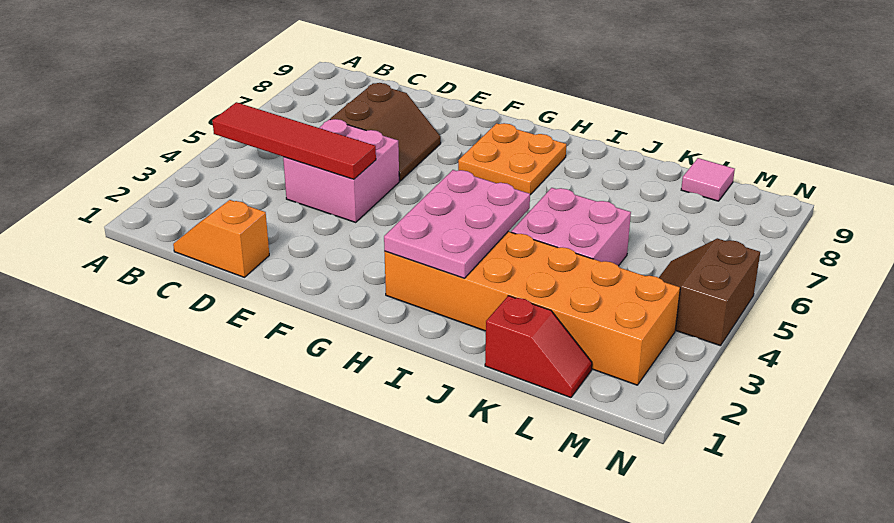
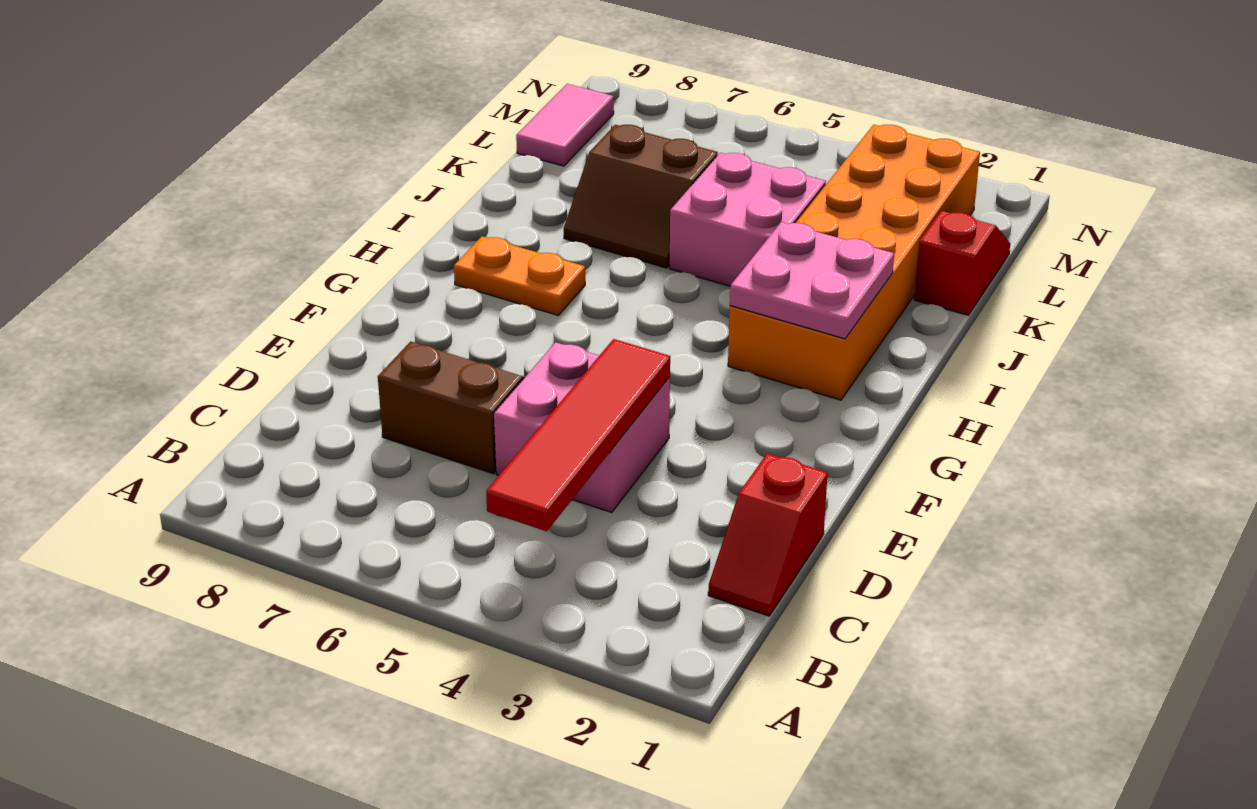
orange slope C1:D1 level 1 top D -> red slope C1:D1 level 1 top D
orange plate G7:H8 level 1 -> orange plate H7:H8 level 1
pink plate H2:I4 level 2 -> pink plate H2:I3 level 2
pink tile L9 level 1 -> pink tile L9:M9 level 1
brown slope M4:N5 level 1 top N -> brown slope J6:K7 level 1 top K

